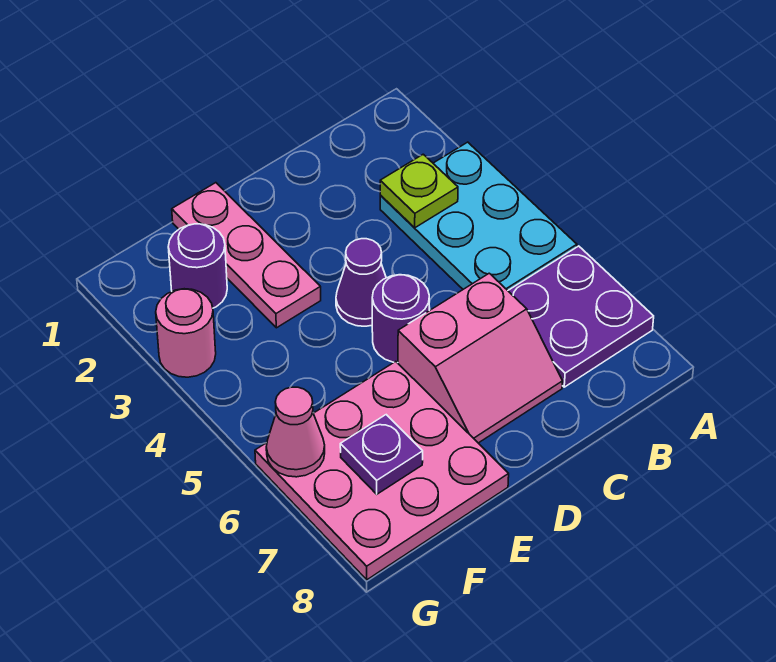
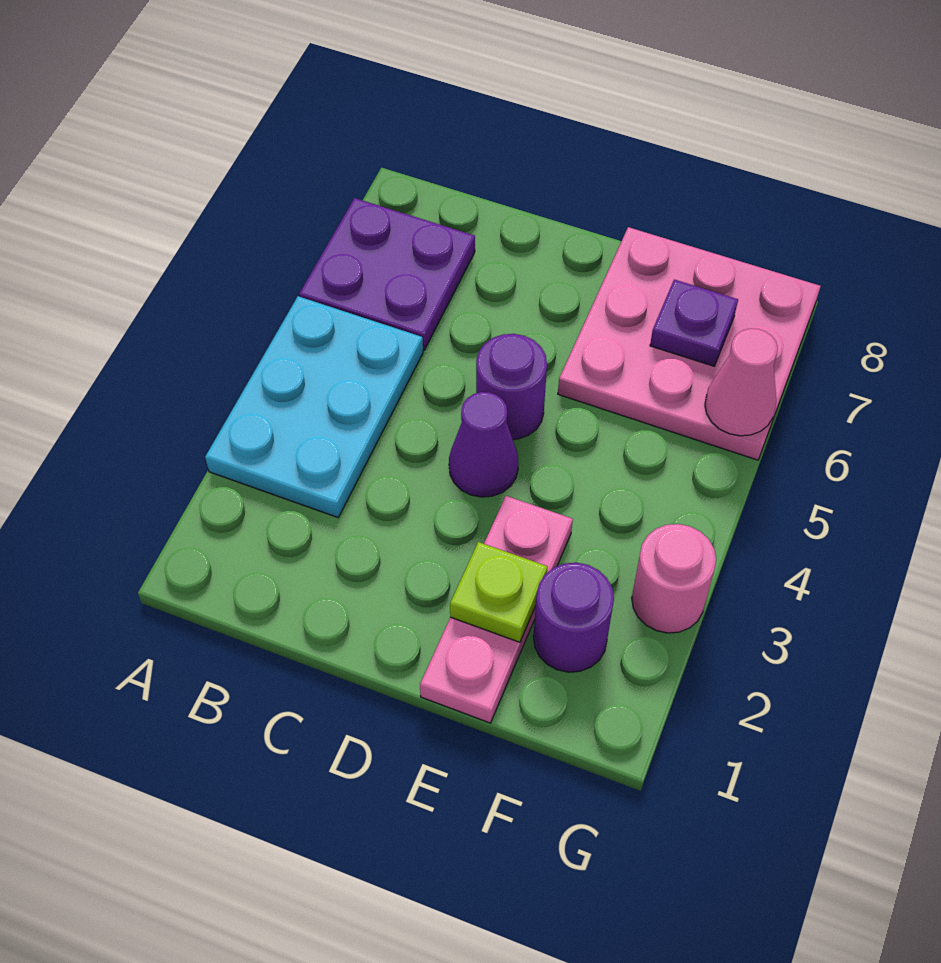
lime plate B3 level 2 -> lime plate E2 level 2
pink slope C6:D7 level 1 top 6 -> none

